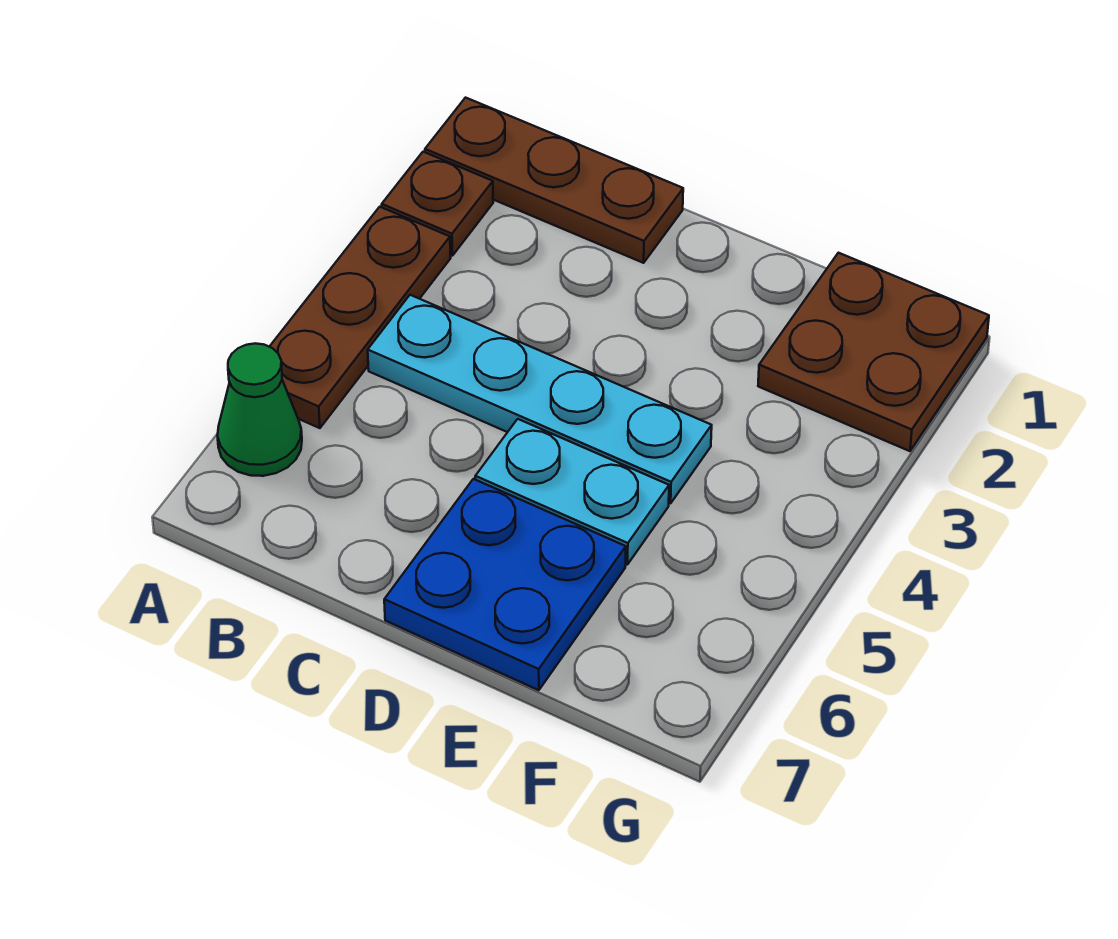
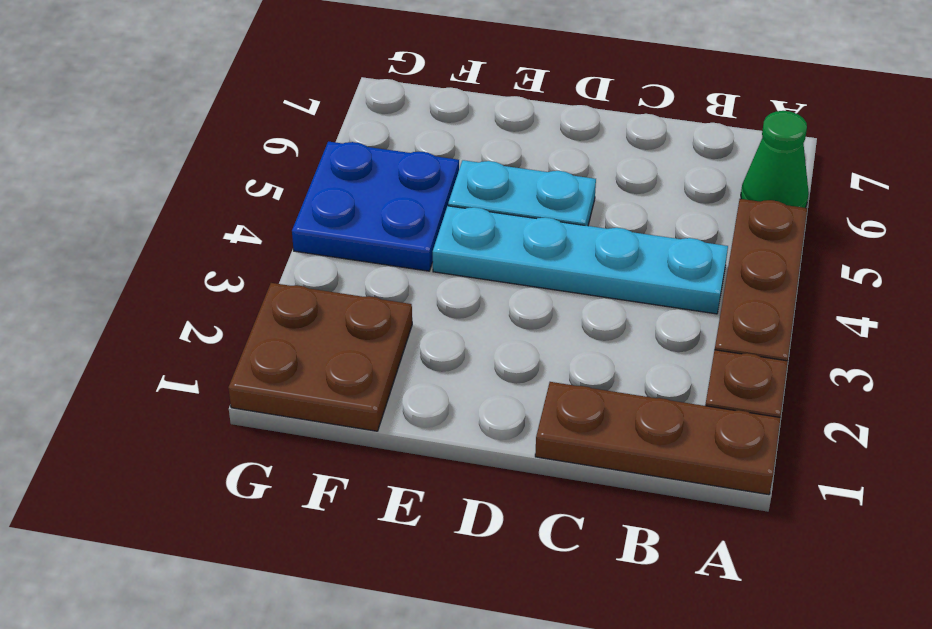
blue plate D6:E7 level 1 -> blue plate F4:G5 level 1

